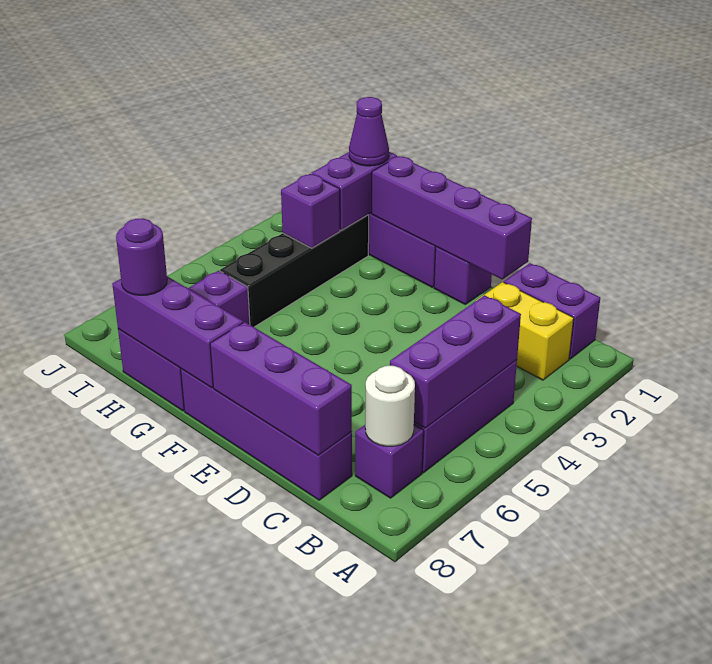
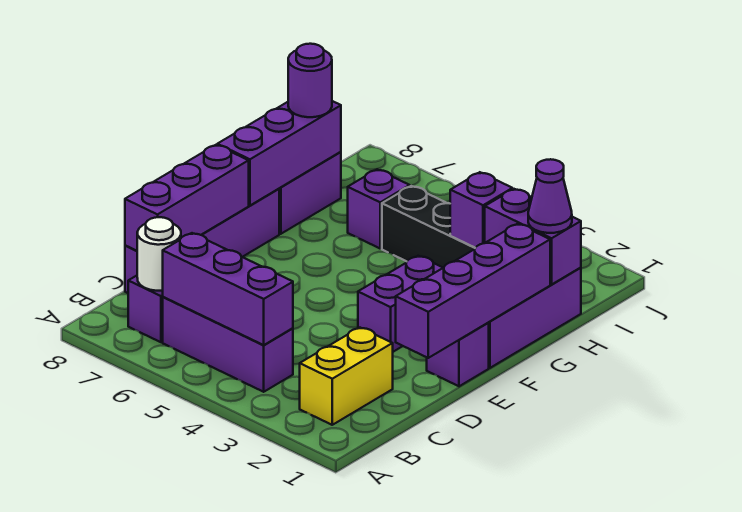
purple brick B1:C1 level 1 -> purple brick E3:F3 level 1

